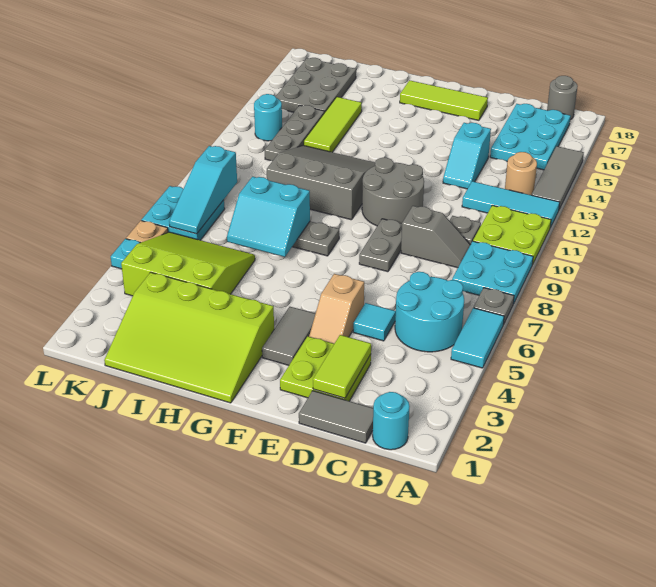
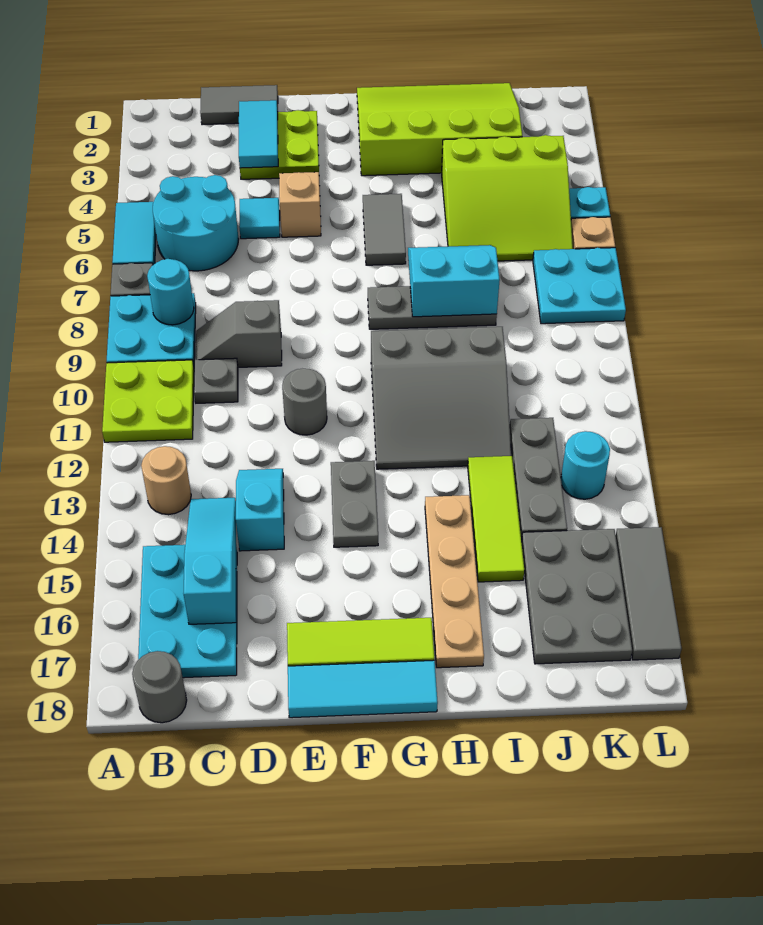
cyan tile A12:C12 level 1 -> cyan tile E18:G18 level 1
grey tile A13:A15 level 1 -> grey tile L15:L17 level 1
cyan round brick B1 level 1 -> cyan round brick B8 level 2
lime tile D2:D3 level 2 -> cyan tile D2:D3 level 2
grey plate E8:E9 level 1 -> grey plate F13:F14 level 1
grey round brick E10:F11 level 1 -> grey round brick E11 level 1
grey tile F3:F4 level 1 -> grey tile G5:G6 level 1
none -> tan plate H14:H17 level 1
cyan slope K7:K9 level 2 top 9 -> cyan slope C14:C16 level 2 top 16

